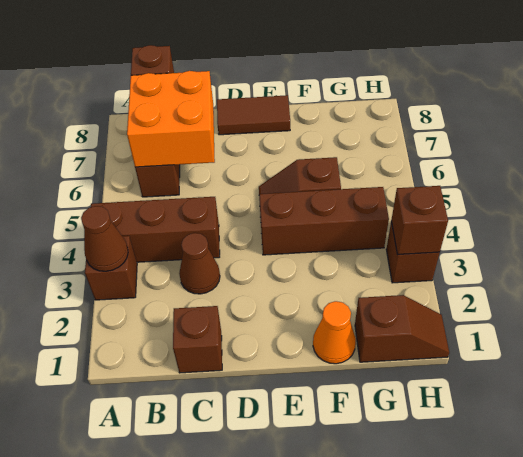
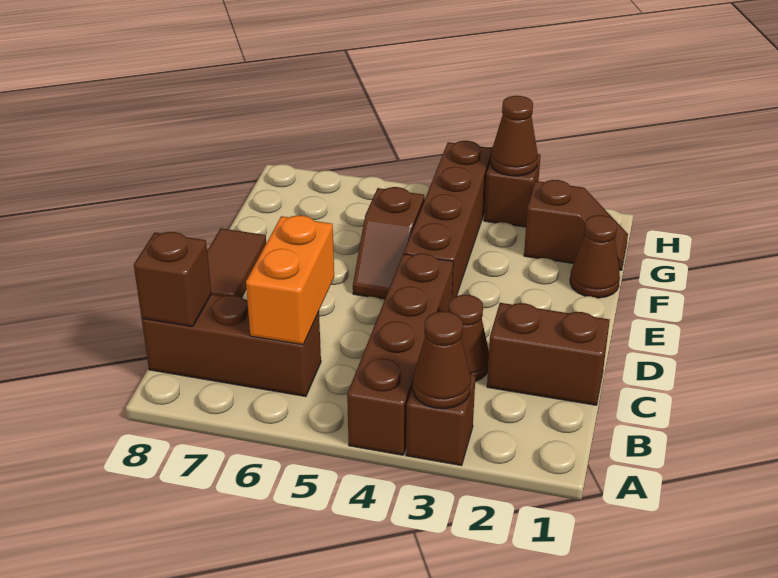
brown brick A4:C4 level 1 -> brown brick A4:D4 level 1
orange brick B6:C7 level 2 -> orange brick B6:C6 level 2
brown brick C1 level 1 -> brown brick C1:C2 level 1
brown brick E4:G4 level 1 -> brown brick E4:H4 level 1
orange cone F1 level 1 -> brown cone F1 level 1
brown slope G1:H1 level 1 top G -> brown slope G1:G2 level 1 top 2
brown brick H3 level 2 -> brown cone H3 level 2

